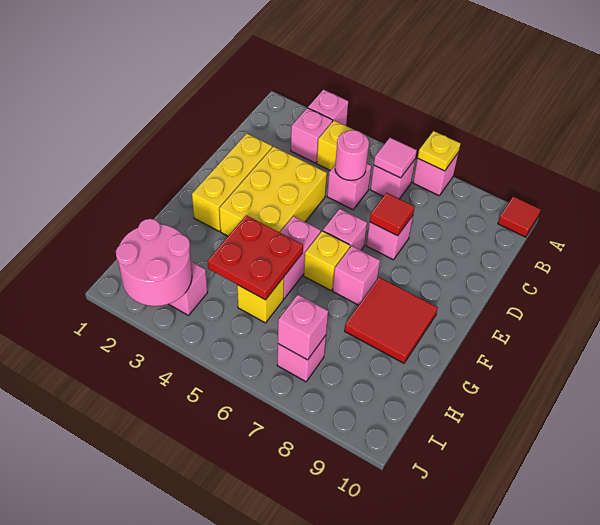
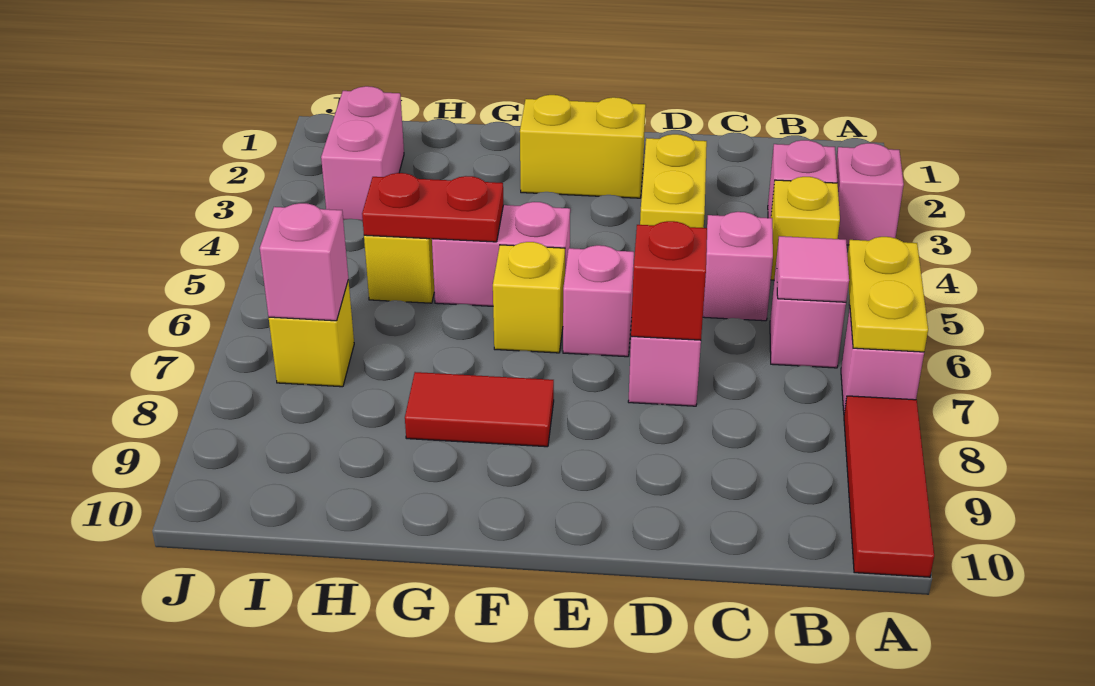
yellow plate A7 level 2 -> yellow plate A6:A7 level 2
red tile A10 level 1 -> red tile A8:A10 level 1
pink round brick C5 level 2 -> none
yellow brick D2:F2 level 1 -> yellow brick E2:F2 level 1
yellow brick D3:F4 level 1 -> yellow brick D3:D4 level 1
red tile D7 level 2 -> red brick D7 level 2
pink brick F7 level 1 -> none
red tile F8:G9 level 1 -> red tile F8:G8 level 1
red plate G4:H5 level 2 -> red plate G5:H5 level 2
pink round brick I2:J3 level 2 -> none
pink brick I7 level 1 -> yellow brick I7 level 1

